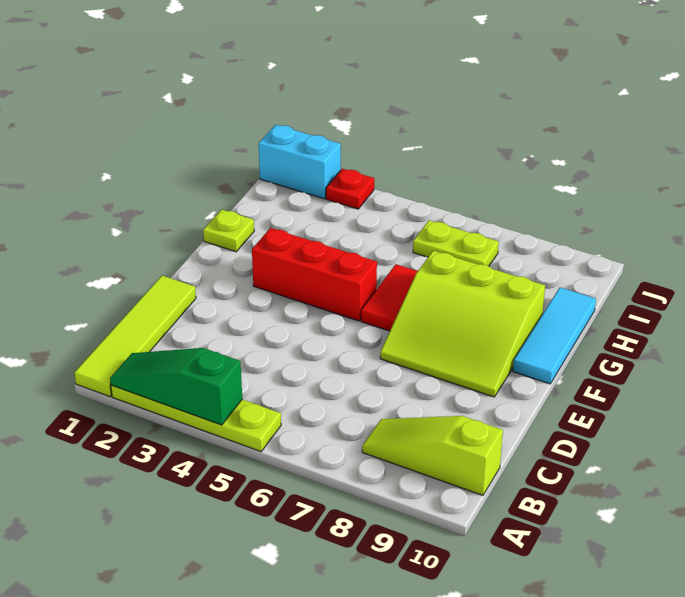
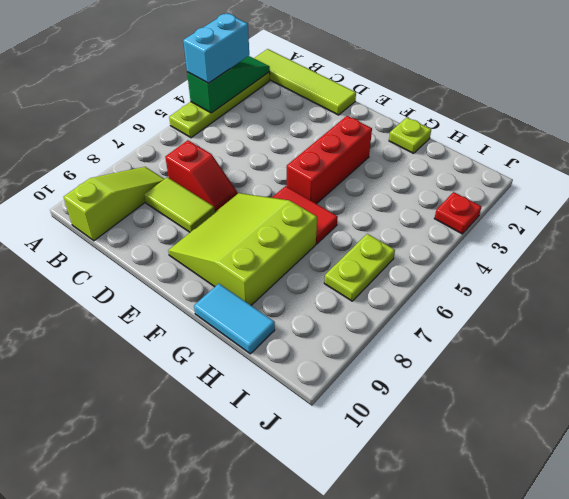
none -> red slope C7:D7 level 1 top C
none -> lime tile C8:D8 level 1
cyan tile F10:H10 level 1 -> cyan tile G10:H10 level 1
cyan brick J1:J2 level 1 -> cyan brick A3:A4 level 3

